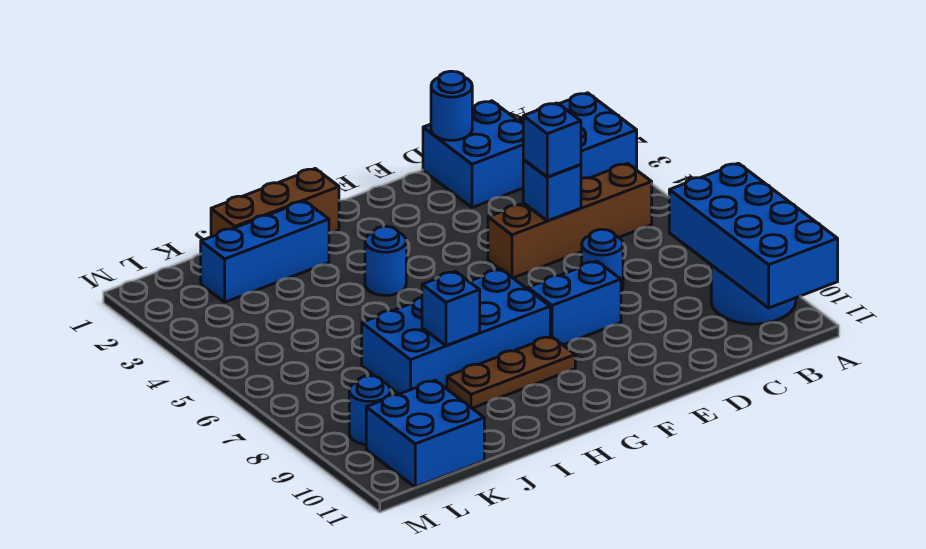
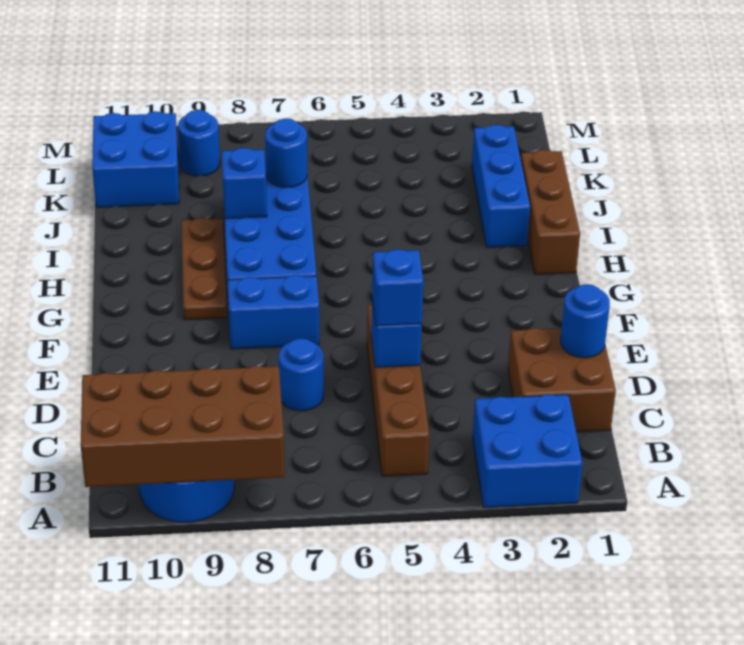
blue brick A8:B11 level 2 -> brown brick A8:B11 level 2
blue brick C1:D2 level 1 -> brown brick C1:D2 level 1
blue brick E8:F8 level 1 -> blue brick F7:F8 level 1
blue round brick H4 level 1 -> blue round brick J7 level 2

